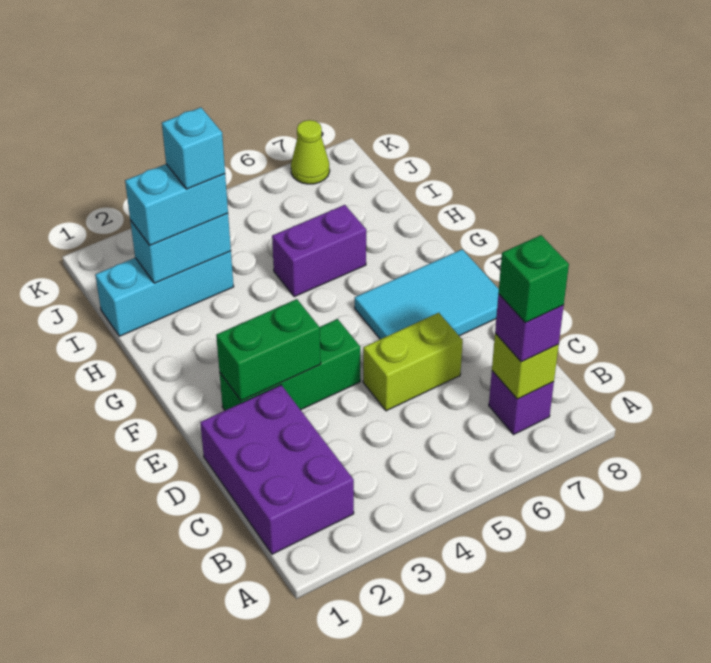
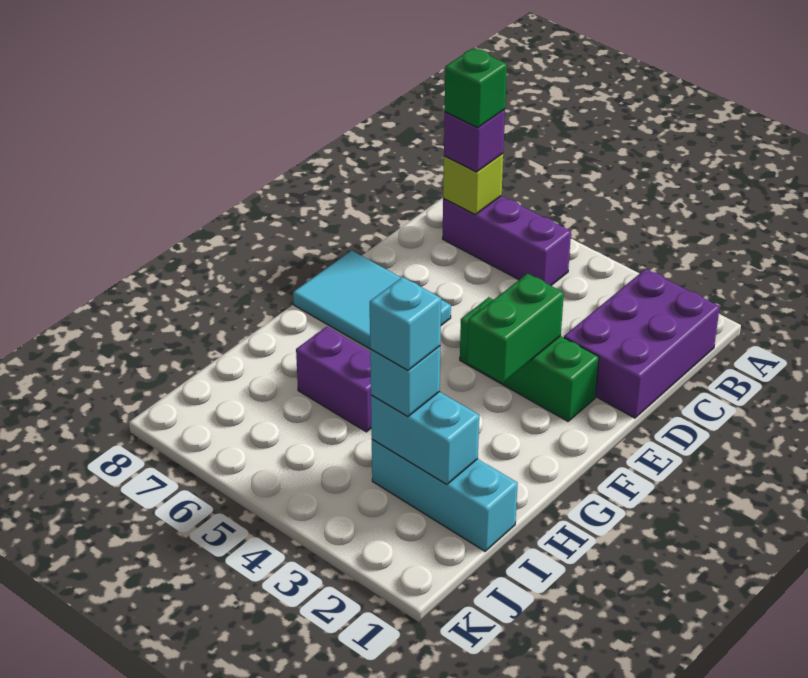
purple brick B7 level 1 -> purple brick B5:B7 level 1
lime brick D5:D6 level 1 -> none
green brick E2:E3 level 2 -> green brick E3:F3 level 2
cyan brick I2:I3 level 3 -> cyan brick I3 level 3
lime cone K7 level 1 -> none

